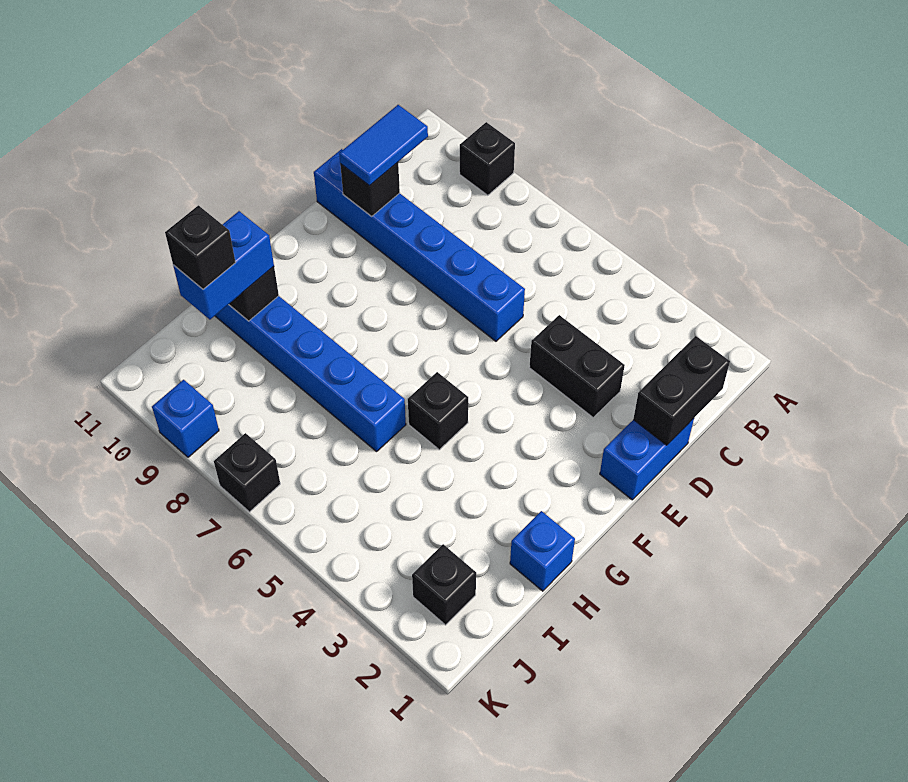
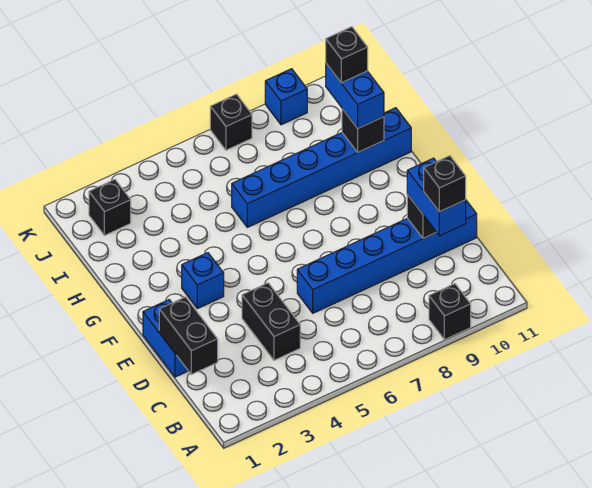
blue tile C10:D10 level 3 -> blue brick C10:D10 level 3
black brick D3:D4 level 1 -> black brick C4:D4 level 1
black brick G5 level 1 -> black brick C10 level 4
blue brick H1 level 1 -> blue brick F3 level 1

